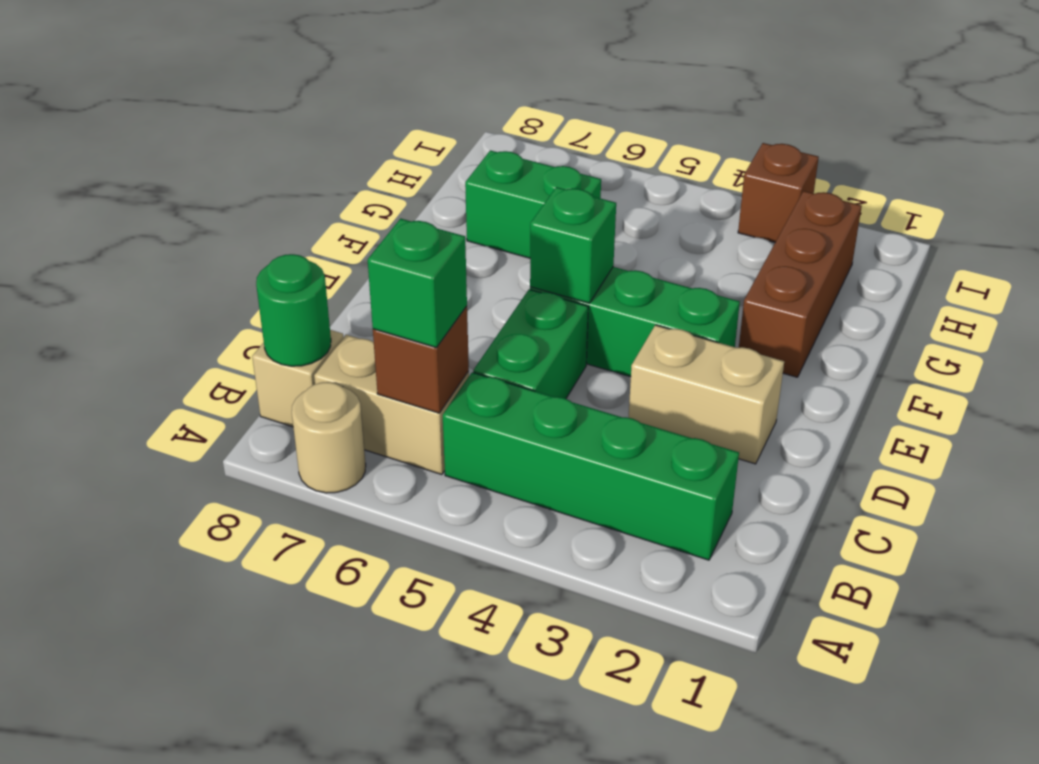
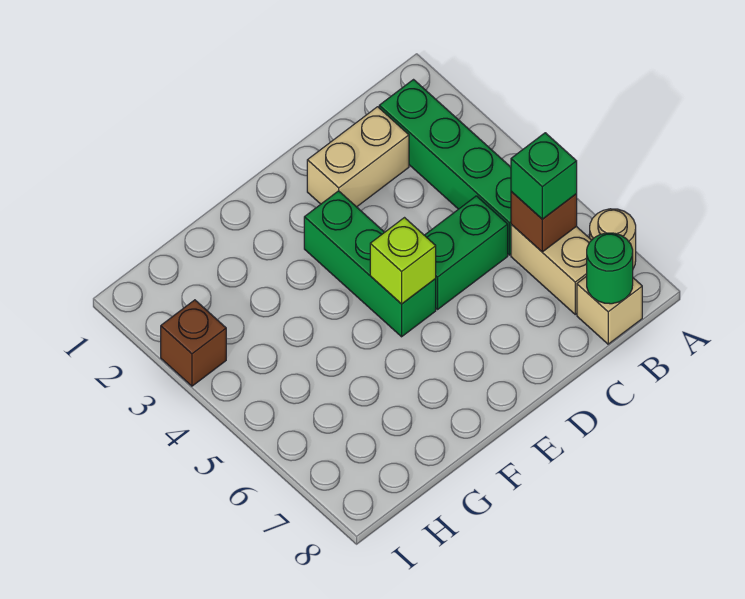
tan brick D2:D3 level 1 -> tan brick C2:D2 level 1
green brick E5 level 2 -> lime brick E5 level 2
brown brick F2:H2 level 1 -> none
green brick G6:G7 level 1 -> none

